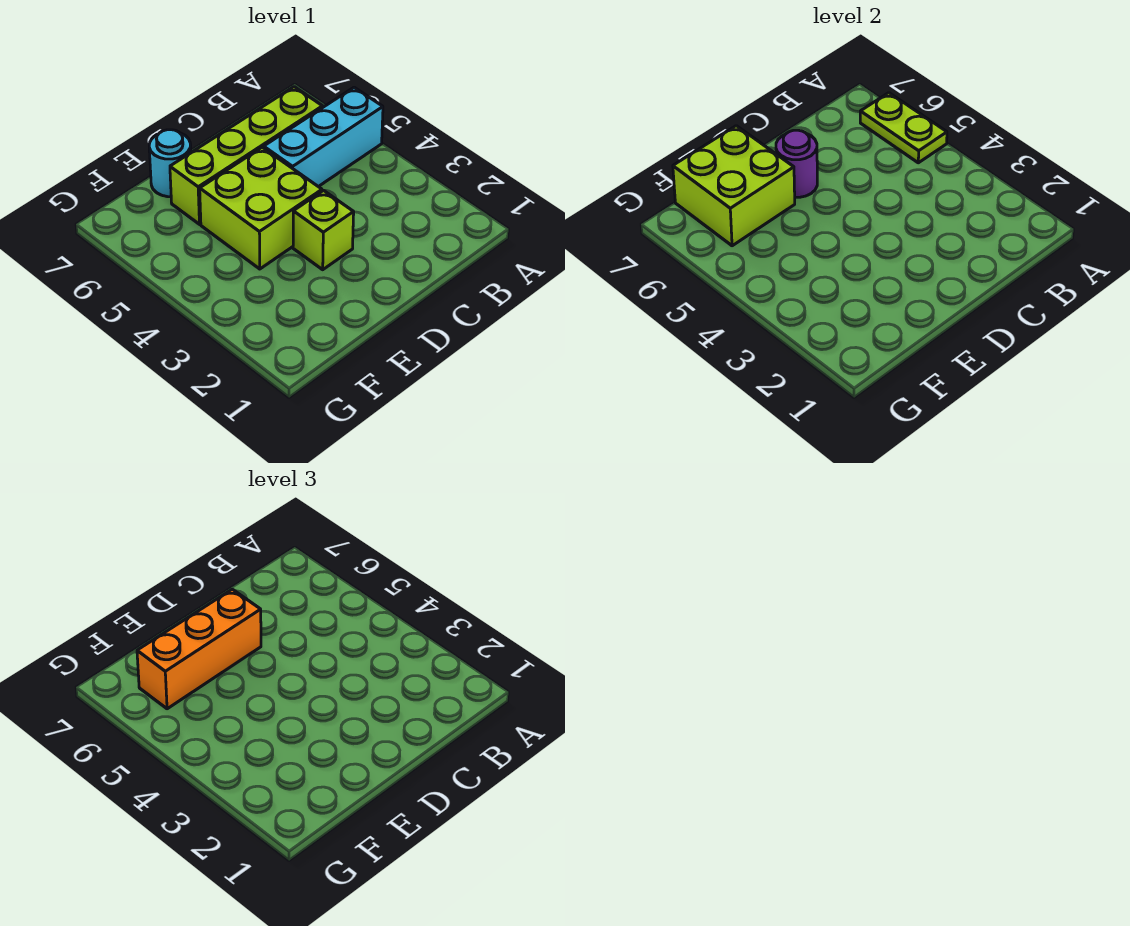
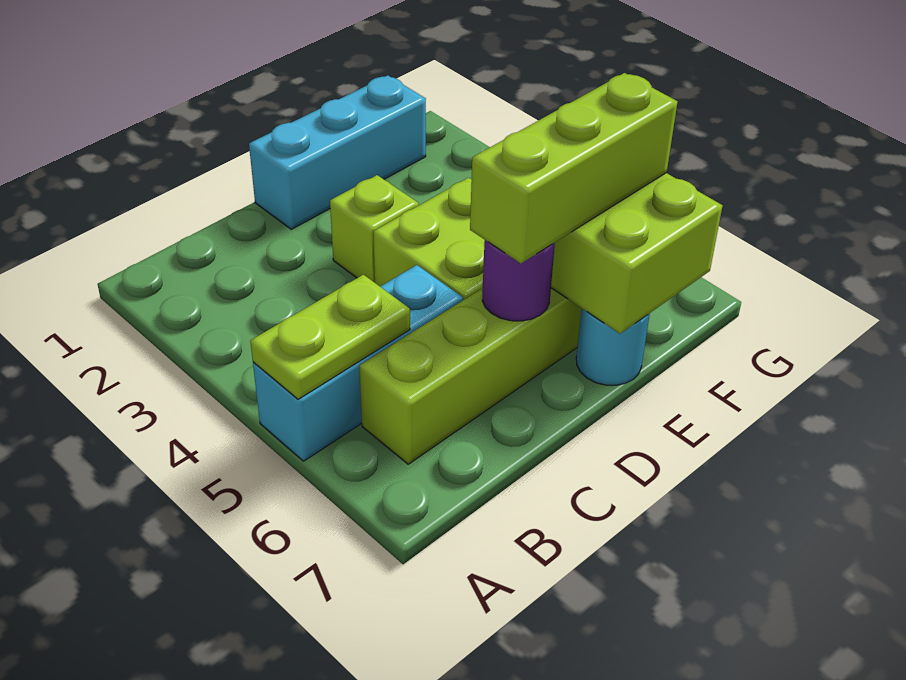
lime plate A5:A6 level 2 -> lime plate A5:B5 level 2
none -> cyan brick D1:F1 level 1
orange brick D6:F6 level 3 -> lime brick D6:F6 level 3

